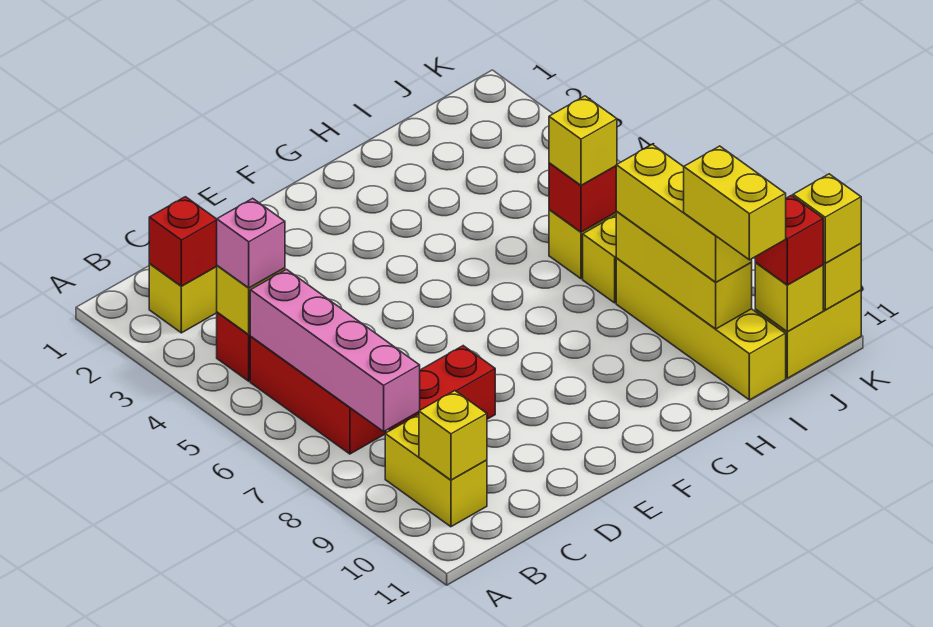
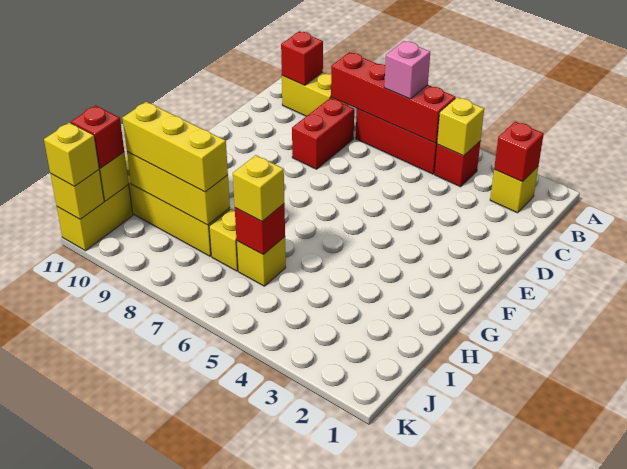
pink brick B4 level 3 -> pink brick B6 level 3
pink brick B5:B8 level 2 -> red brick B5:B8 level 2
yellow brick B10 level 2 -> red brick B10 level 2
yellow brick I10:I11 level 4 -> none

